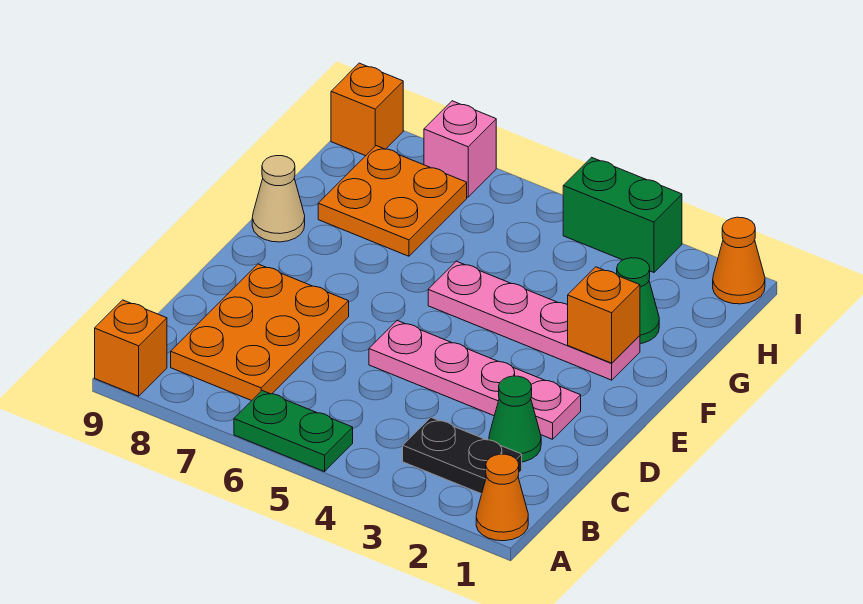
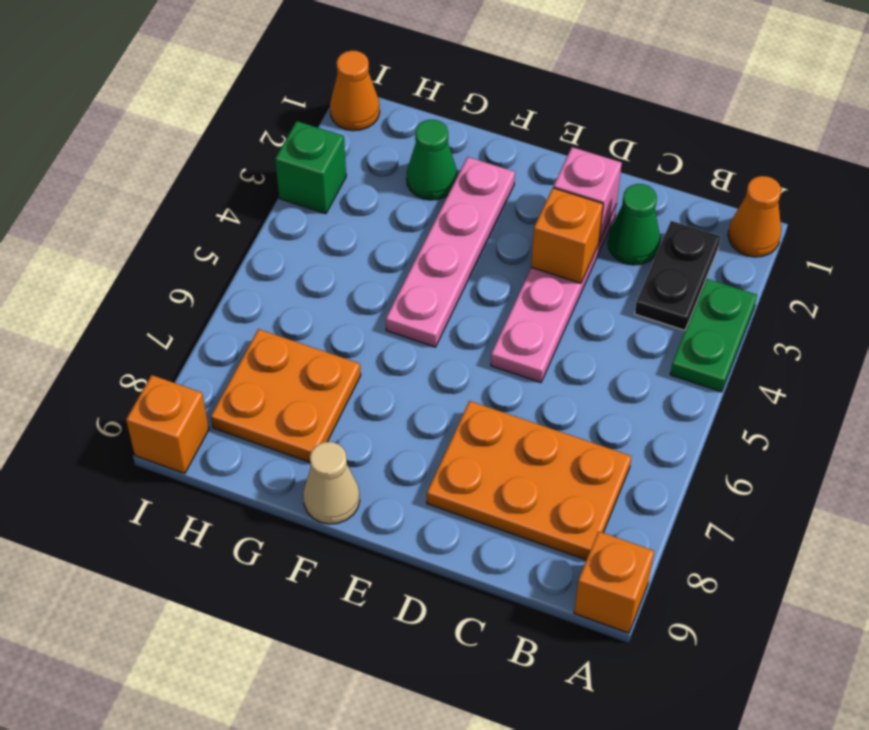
green plate A5:A6 level 1 -> green plate A3:A4 level 1
orange brick F2 level 2 -> orange brick D3 level 2
green brick I3:I4 level 1 -> green brick I3 level 1
pink brick I7 level 1 -> pink brick D2 level 2

